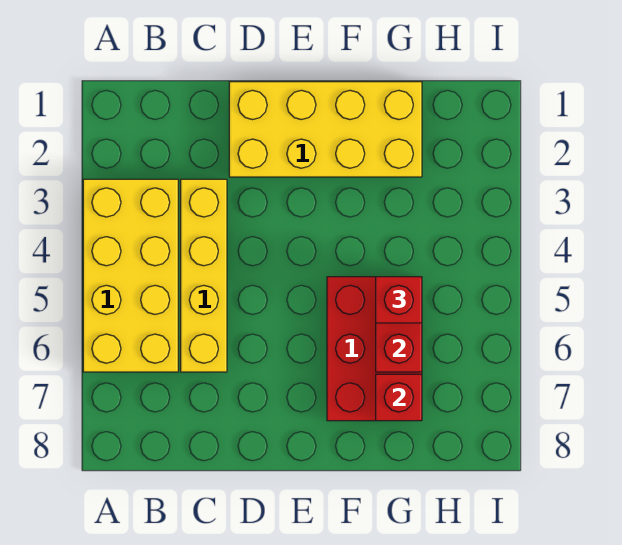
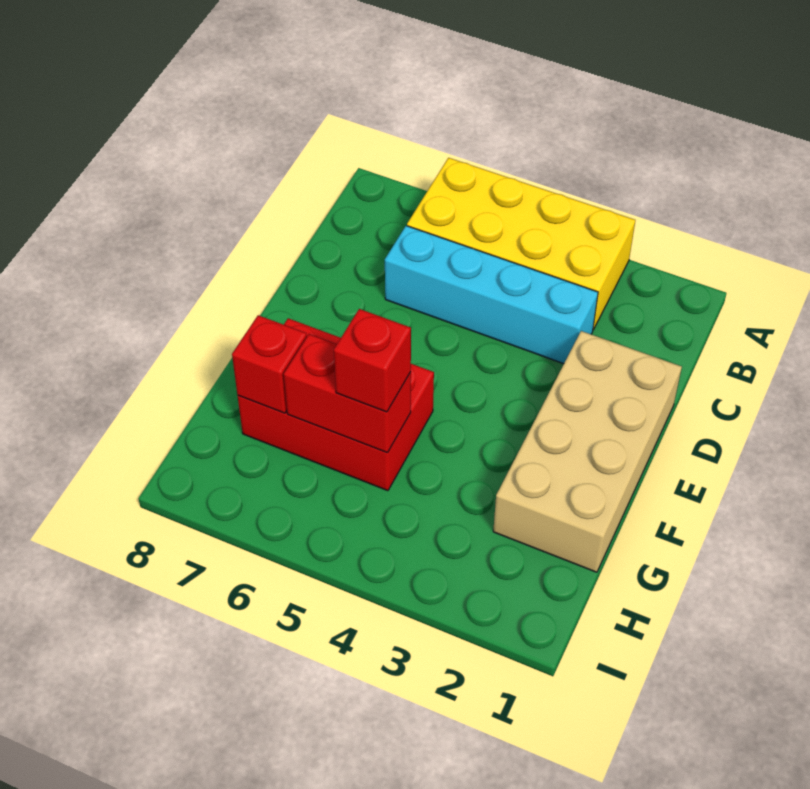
yellow brick C3:C6 level 1 -> cyan brick C3:C6 level 1
yellow brick D1:G2 level 1 -> tan brick D1:G2 level 1

